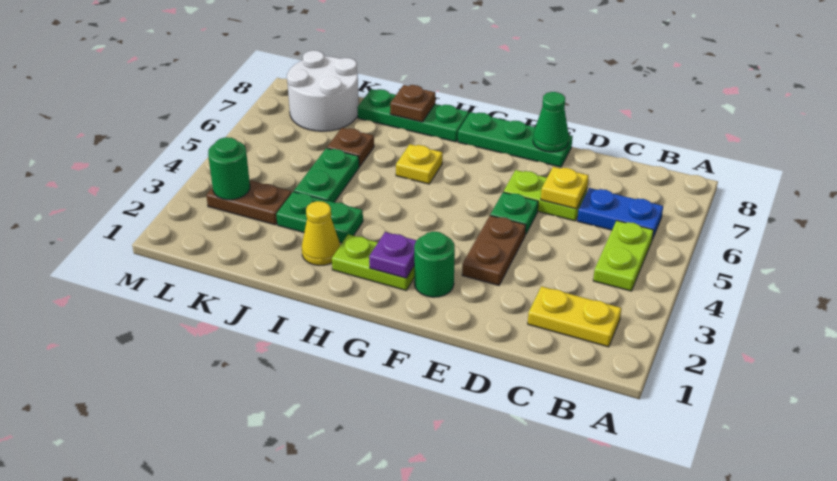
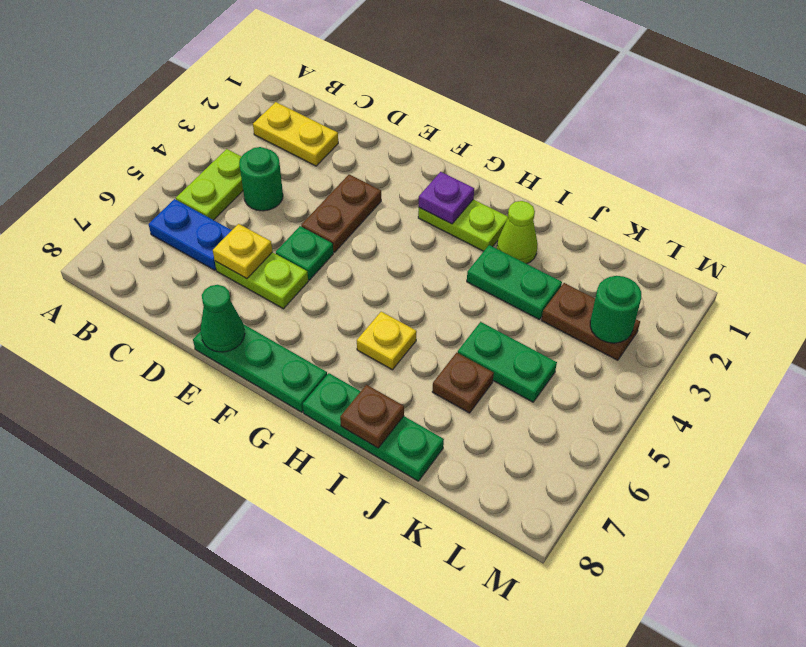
green round brick F2 level 1 -> green round brick C4 level 1
yellow cone I2 level 1 -> lime cone I2 level 1
green plate J4:J5 level 1 -> green plate J5:K5 level 1
white round brick K7:L8 level 1 -> none

